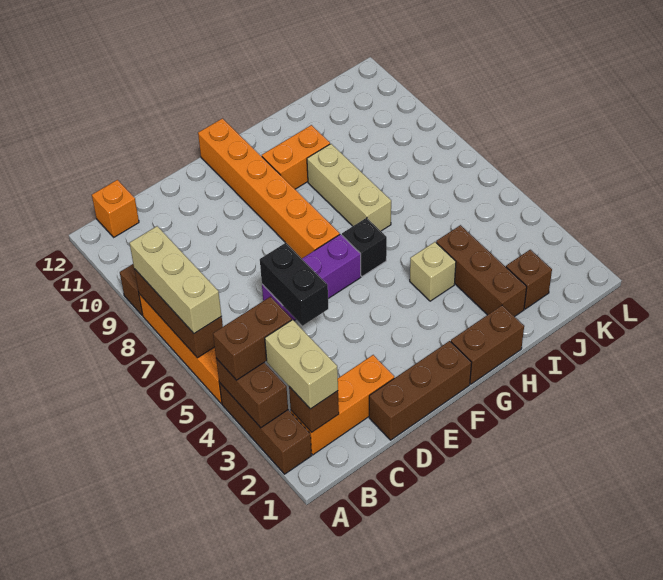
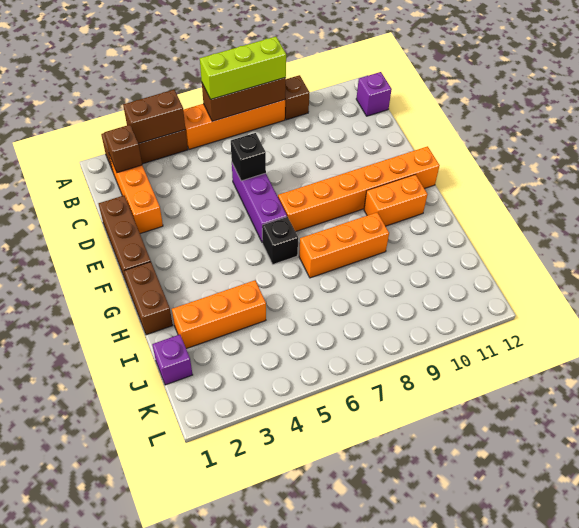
brown brick A4:B4 level 3 -> none
tan brick A6:A8 level 3 -> lime brick A6:A8 level 3
tan brick B2:B3 level 3 -> none
orange brick B12 level 1 -> purple brick B12 level 1
black brick D5:D6 level 2 -> black brick D6 level 2
orange brick G10:H10 level 1 -> orange brick G10:G11 level 1
tan brick H4 level 1 -> none
tan brick H7:H9 level 1 -> orange brick H7:H9 level 1
brown brick I2:I4 level 1 -> orange brick I2:I4 level 1
none -> purple brick J1 level 1
brown brick J2 level 1 -> none

